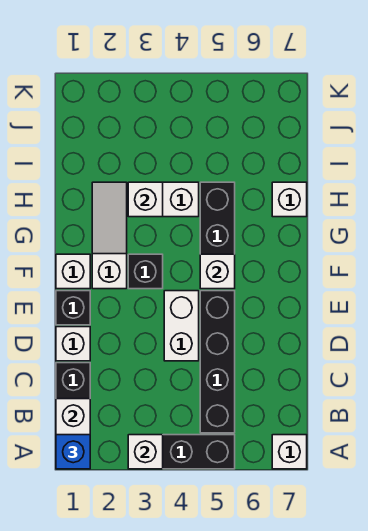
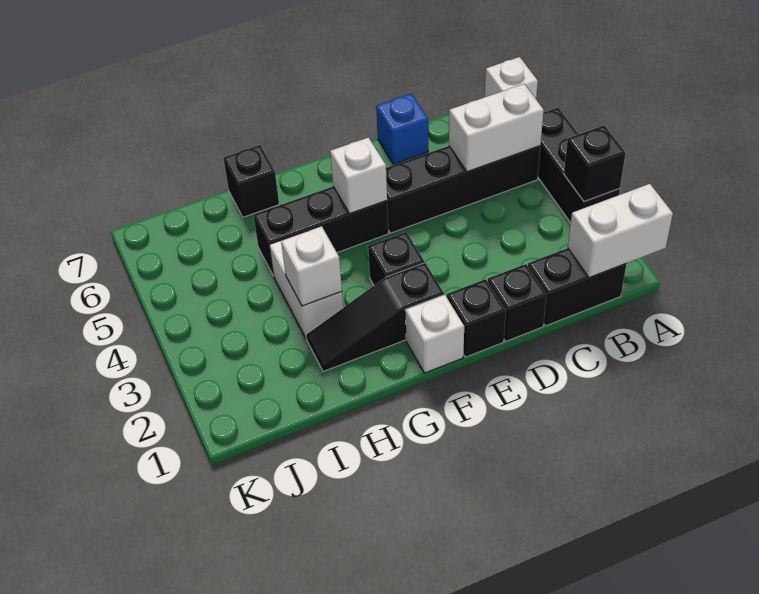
blue brick A1 level 3 -> blue brick D7 level 1
white brick A3 level 2 -> black brick A3 level 2
white brick D1 level 1 -> black brick D1 level 1
white brick D4:E4 level 1 -> white brick B5:C5 level 2
white slope F2:H2 level 1 top F -> black slope F2:H2 level 1 top F
white brick H7 level 1 -> black brick H7 level 1

